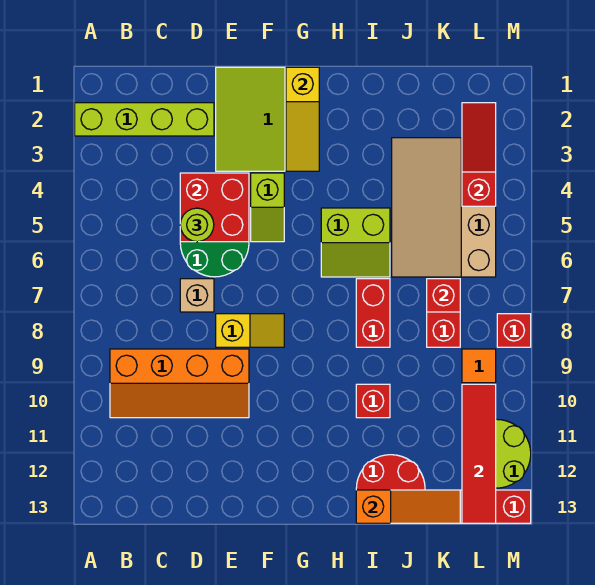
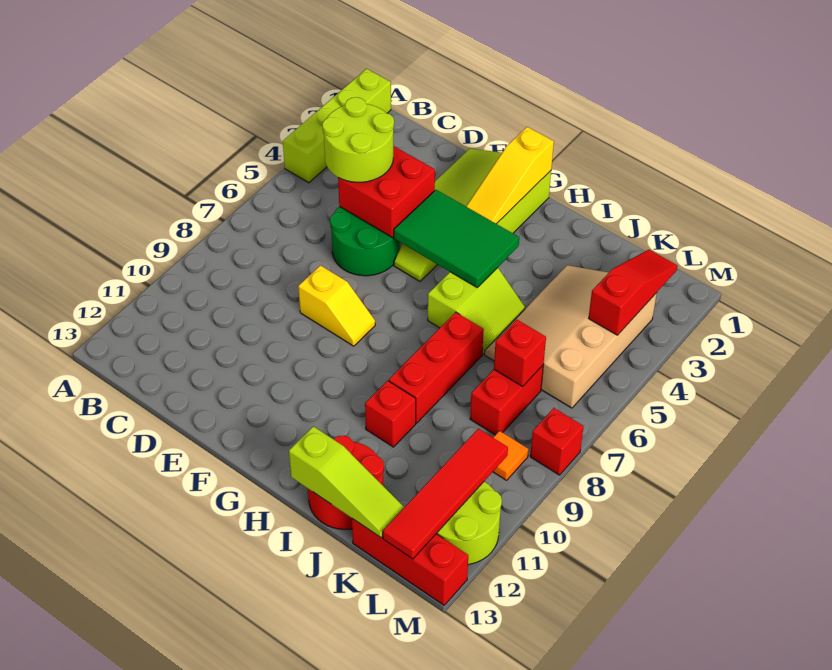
lime brick A2:D2 level 1 -> lime brick A1:A4 level 1
orange slope B9:E10 level 1 top 9 -> none
lime round brick D5 level 3 -> lime round brick C4:D5 level 3
tan brick D7 level 1 -> none
none -> green tile F4:H5 level 2
lime slope H5:I6 level 1 top 5 -> lime slope H5:I6 level 1 top H
red brick I7:I8 level 1 -> red brick I7:I9 level 1
orange slope I13:K13 level 2 top I -> lime slope I13:K13 level 2 top I

